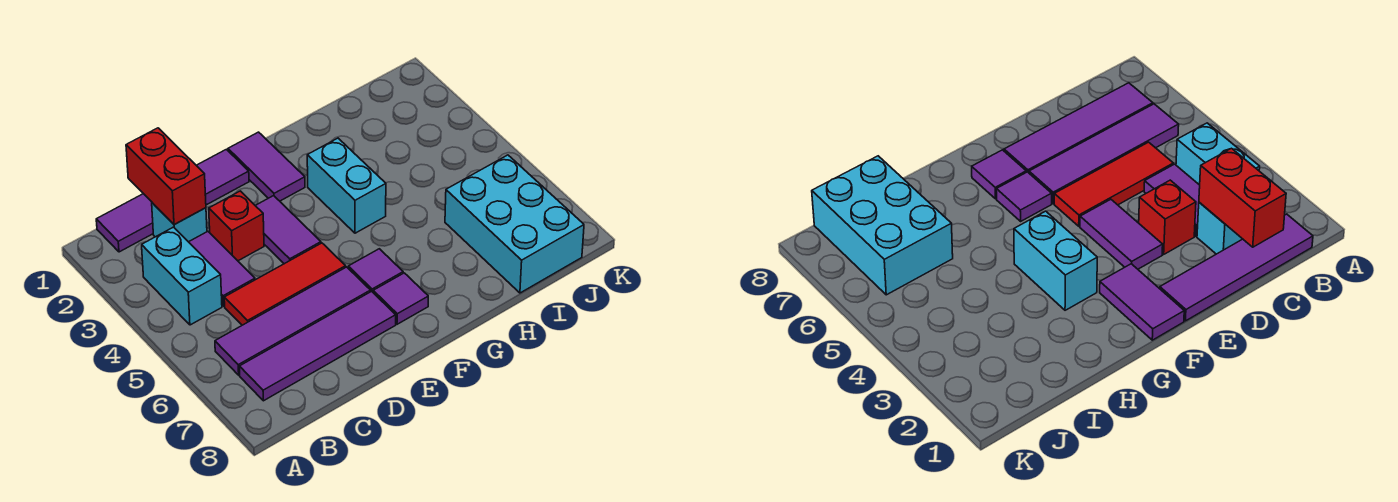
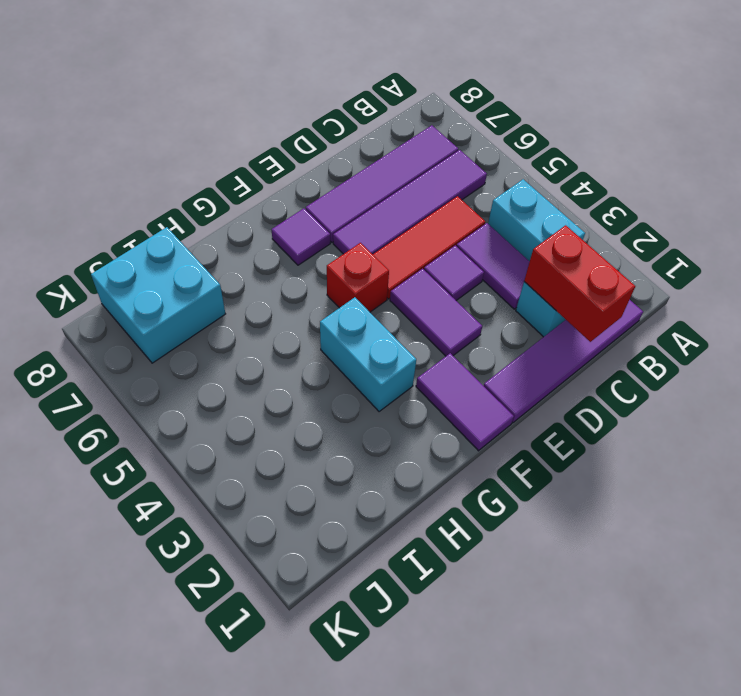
red brick D3 level 1 -> red brick F5 level 1
purple tile F6 level 1 -> purple tile D4 level 1
cyan brick I6:J8 level 1 -> cyan brick I7:J8 level 1

